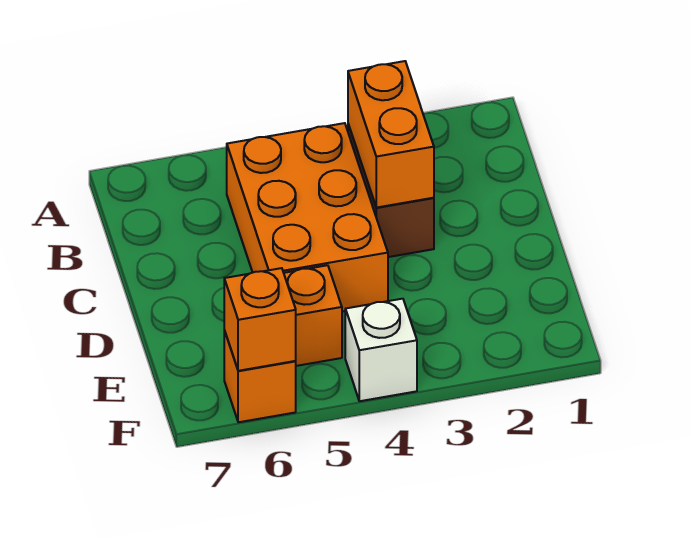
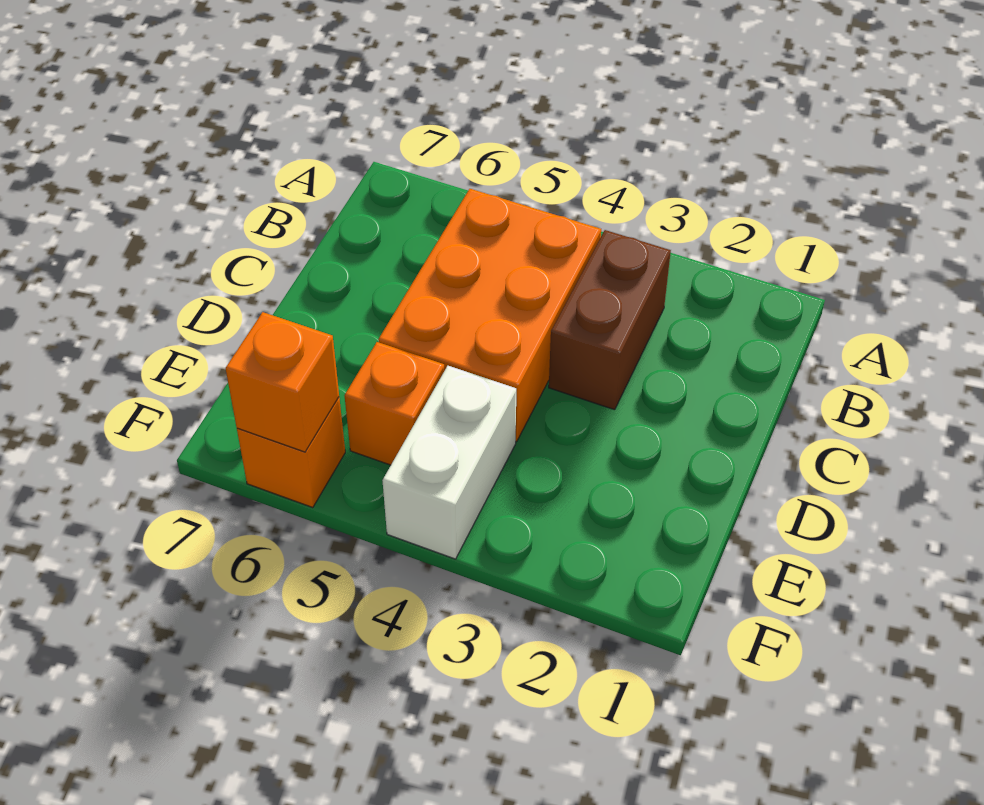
orange brick B3:C3 level 2 -> none
white brick F4 level 1 -> white brick E4:F4 level 1

